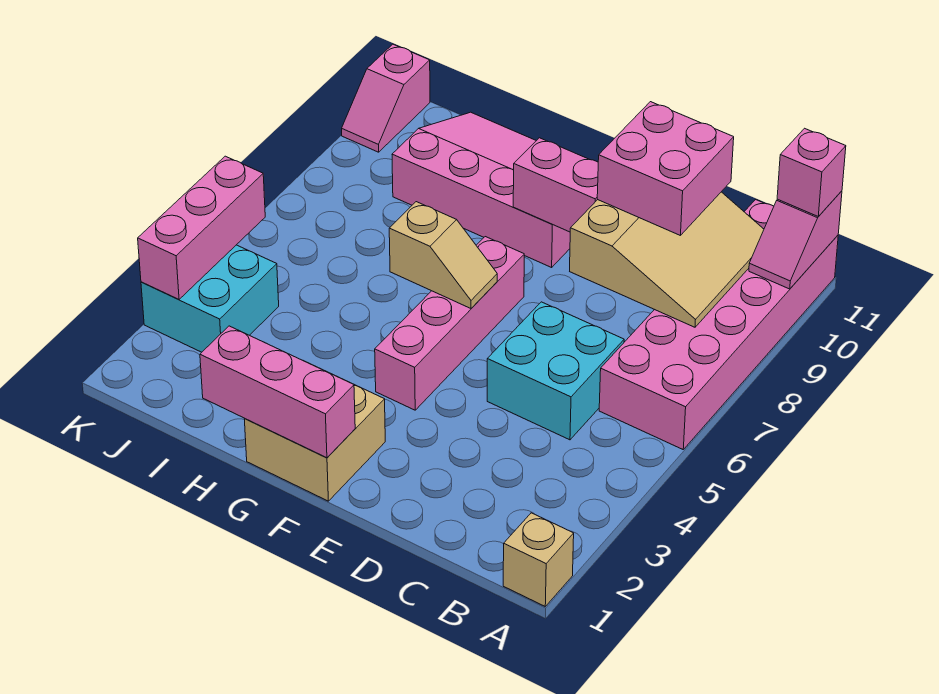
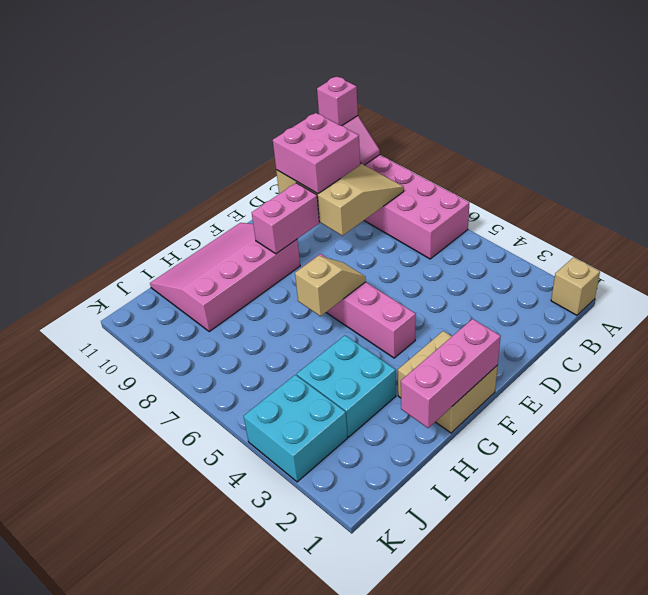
cyan brick C5:D6 level 1 -> cyan brick H3:I4 level 1
pink brick K3:K5 level 2 -> none
pink slope K10:K11 level 1 top 11 -> none

